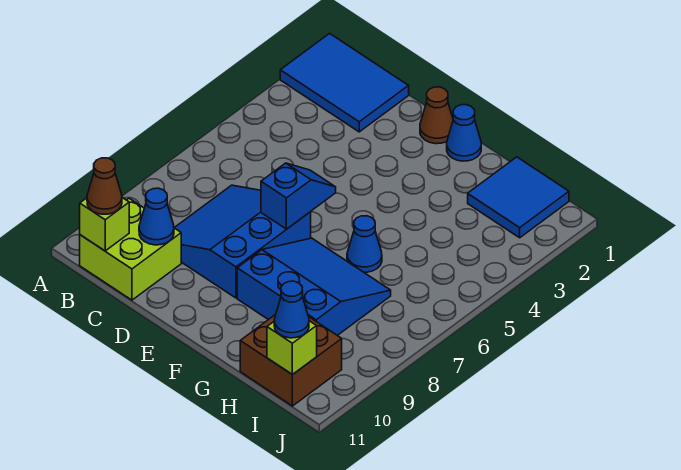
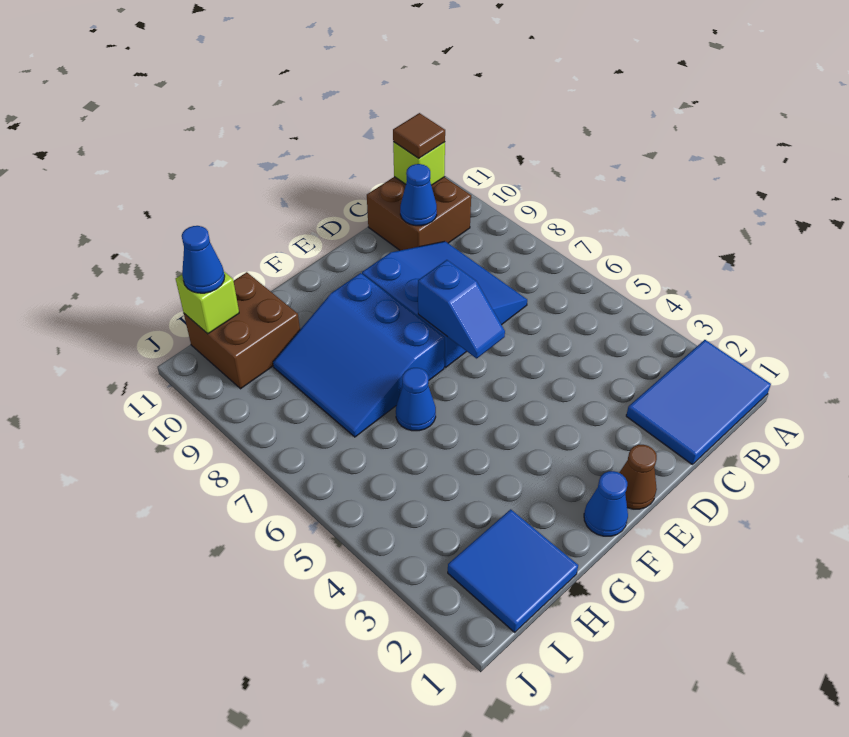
lime brick B10:C11 level 1 -> brown brick B10:C11 level 1
brown cone B11 level 3 -> brown tile B11 level 3
blue slope F7:H9 level 1 top 9 -> blue slope F7:H9 level 1 top F

